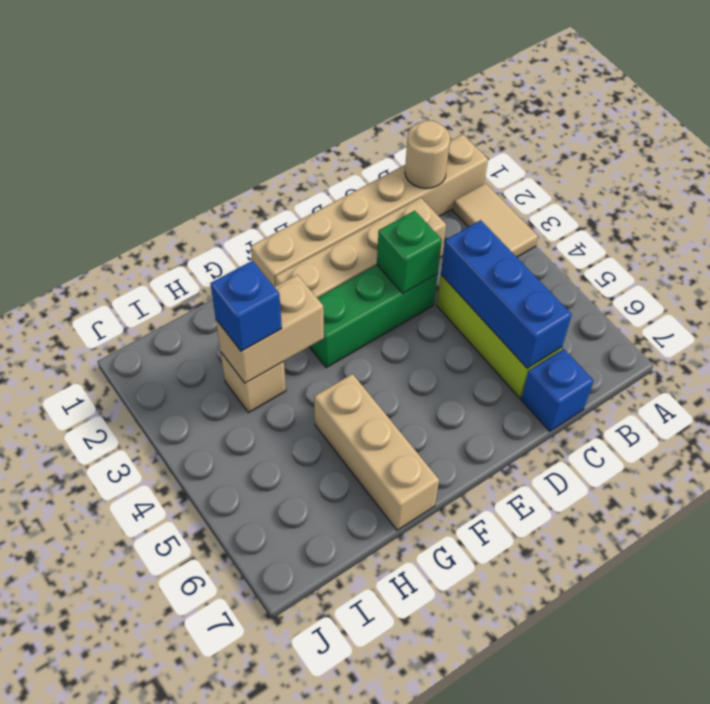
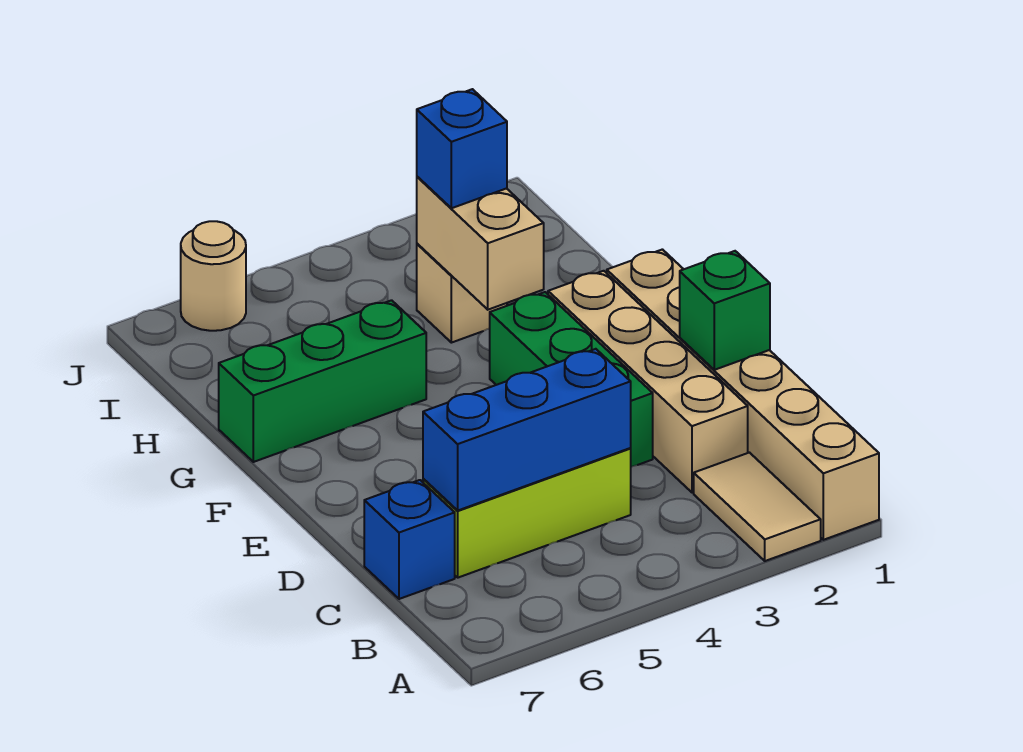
tan tile A2:A3 level 1 -> tan tile A2:B2 level 1
tan round brick B1 level 2 -> tan round brick J6 level 1
green brick D3 level 2 -> green brick D1 level 2
tan brick G5:G7 level 1 -> green brick G5:G7 level 1

